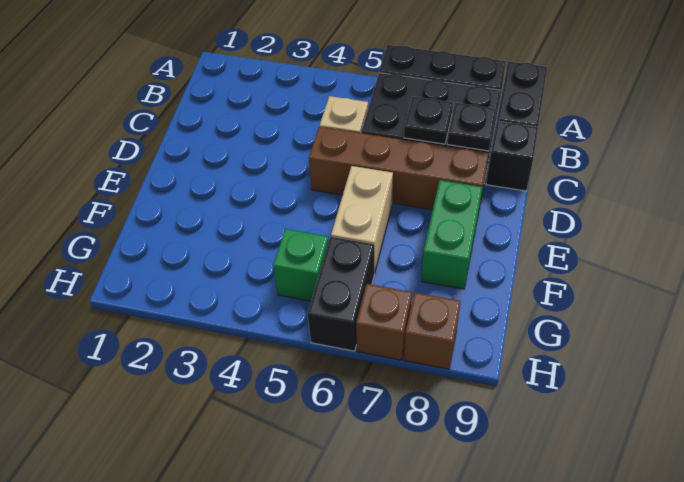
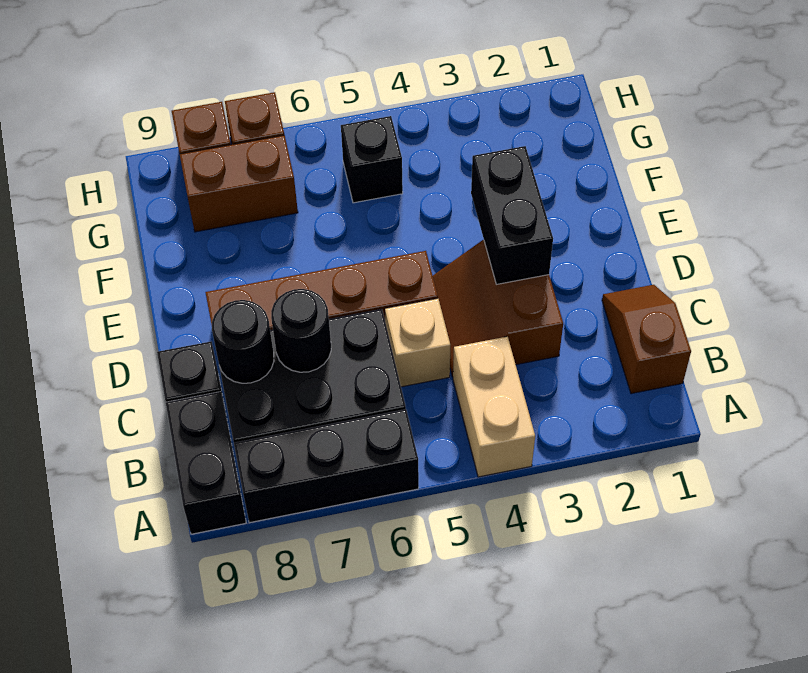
none -> brown slope B1:C1 level 1 top B
none -> brown slope C3:D4 level 1 top 3
black plate C7 level 2 -> black round brick C7 level 2
black plate C8 level 2 -> black round brick C8 level 2
tan brick E6:F6 level 1 -> tan brick A4:B4 level 1
green brick E8:F8 level 1 -> none
green brick G5 level 1 -> black brick G5 level 1
black brick G6:H6 level 1 -> black brick D3:E3 level 2
none -> brown brick G7:G8 level 1

